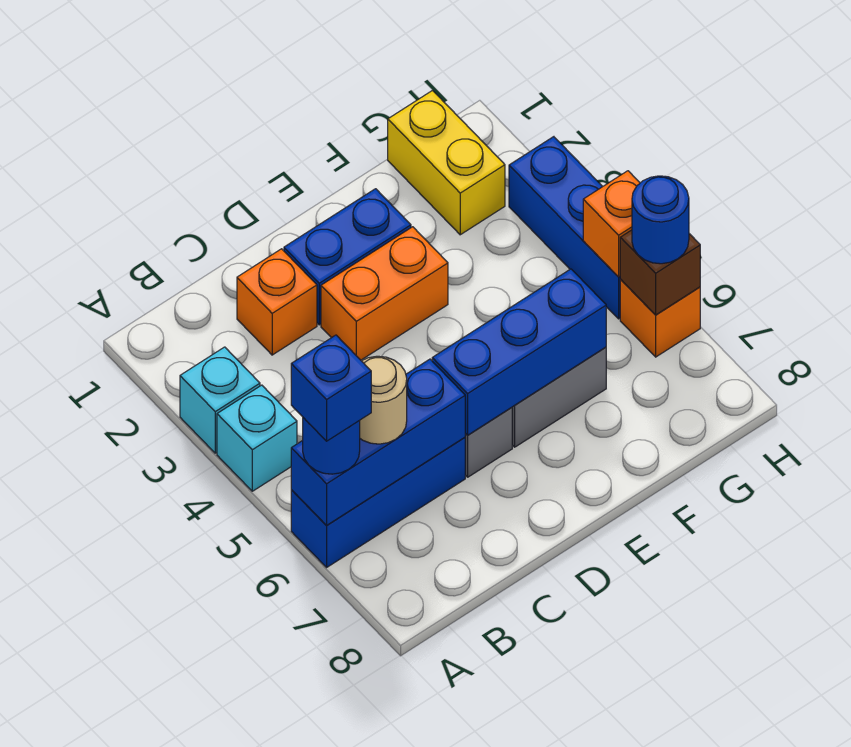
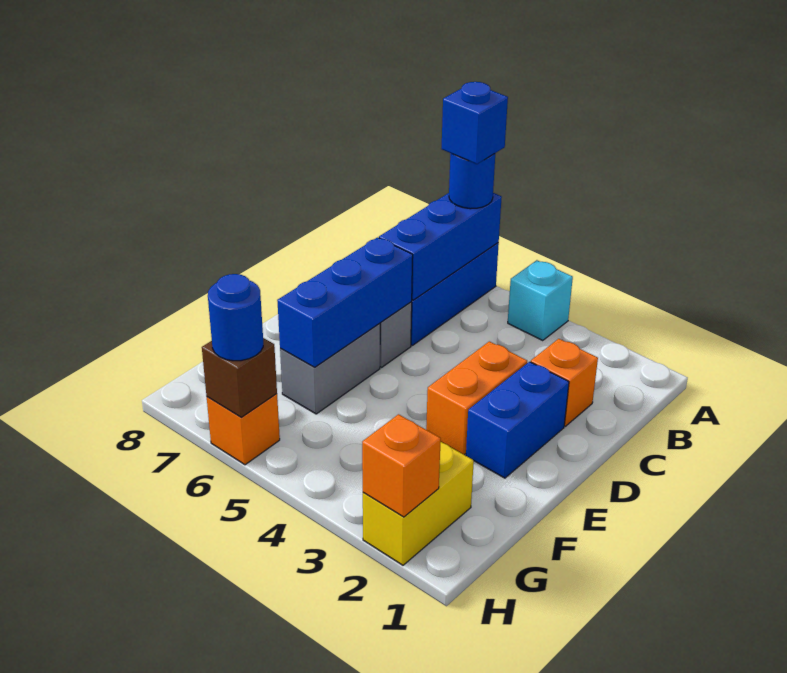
cyan brick A3 level 1 -> none
tan round brick B6 level 3 -> none
yellow brick G1:G2 level 1 -> yellow brick G2:H2 level 1
blue brick H3:H5 level 1 -> none
orange brick H5 level 2 -> orange brick H2 level 2

